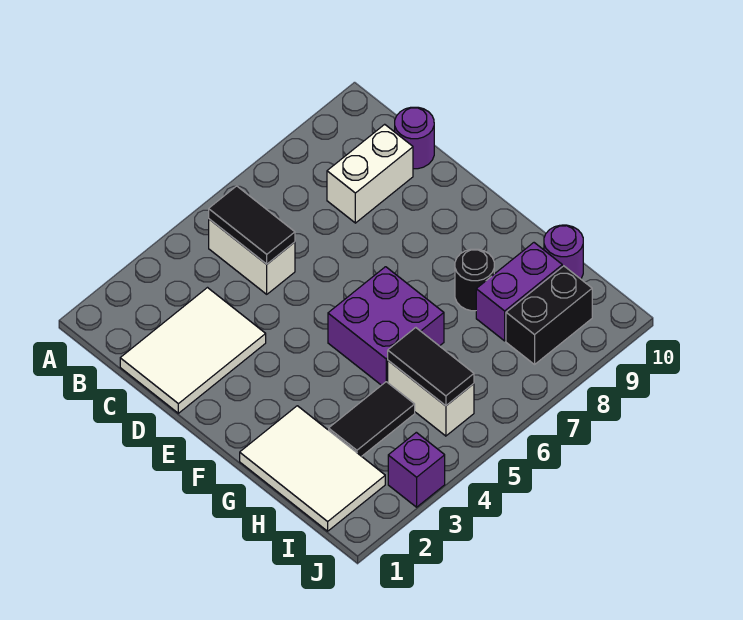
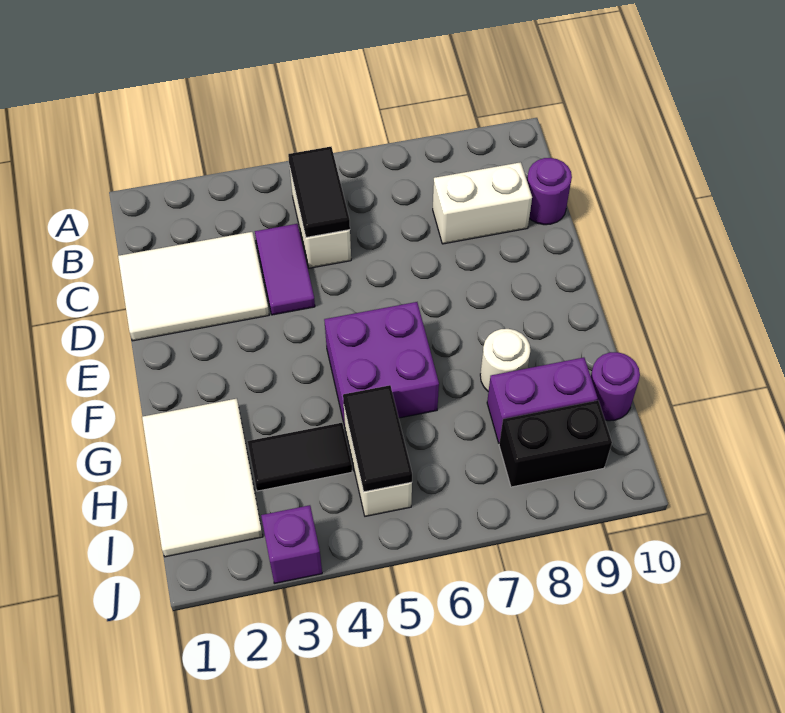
none -> purple tile C4:D4 level 1
black round brick G8 level 1 -> white round brick G8 level 1

